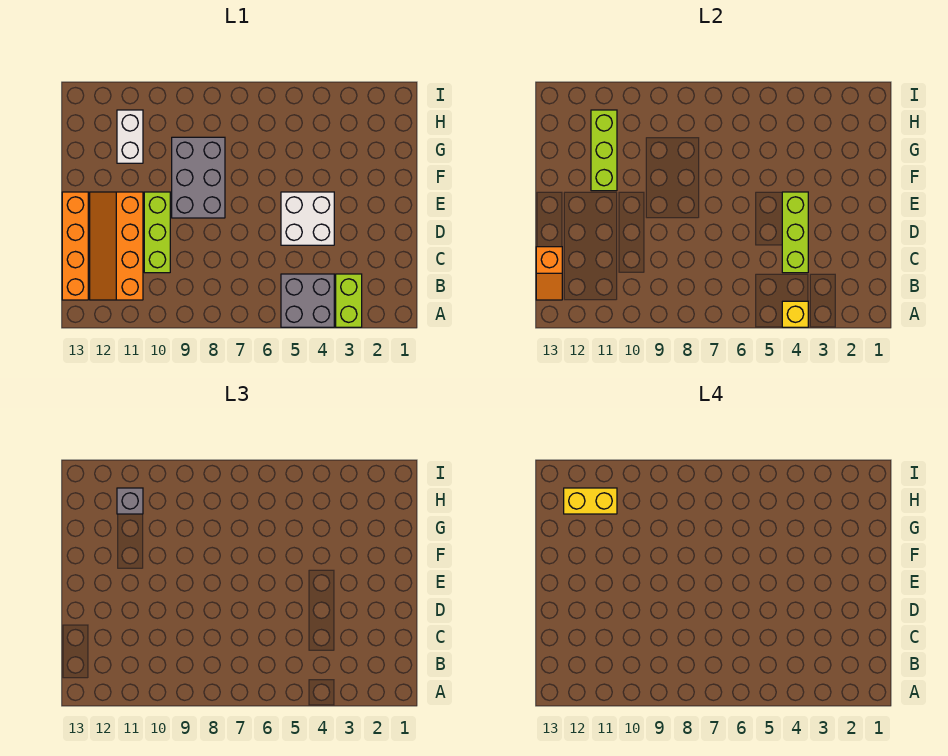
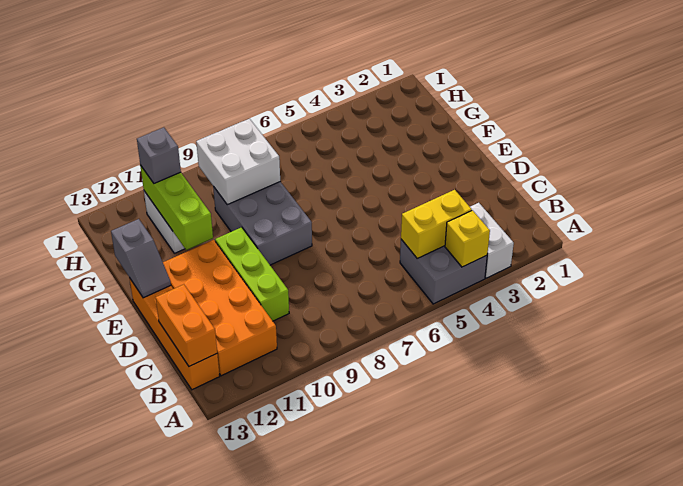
lime brick A3:B3 level 1 -> white brick A3:B3 level 1
orange slope B11:E12 level 1 top 11 -> orange brick B11:E12 level 1
orange slope B13:C13 level 2 top C -> orange brick B13:C13 level 2
lime brick C4:E4 level 2 -> none
white brick D4:E5 level 1 -> white brick G8:H9 level 2
none -> grey slope E13:F13 level 2 top F
yellow brick H11:H12 level 4 -> yellow brick B4:B5 level 2

